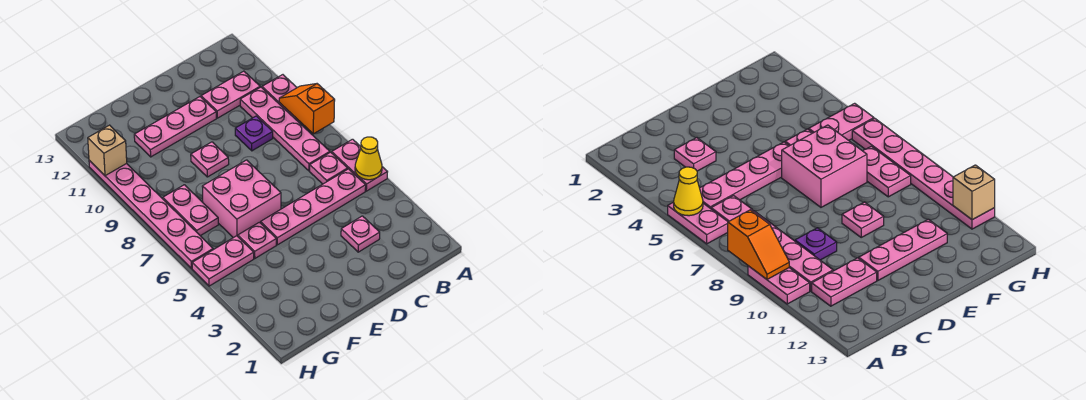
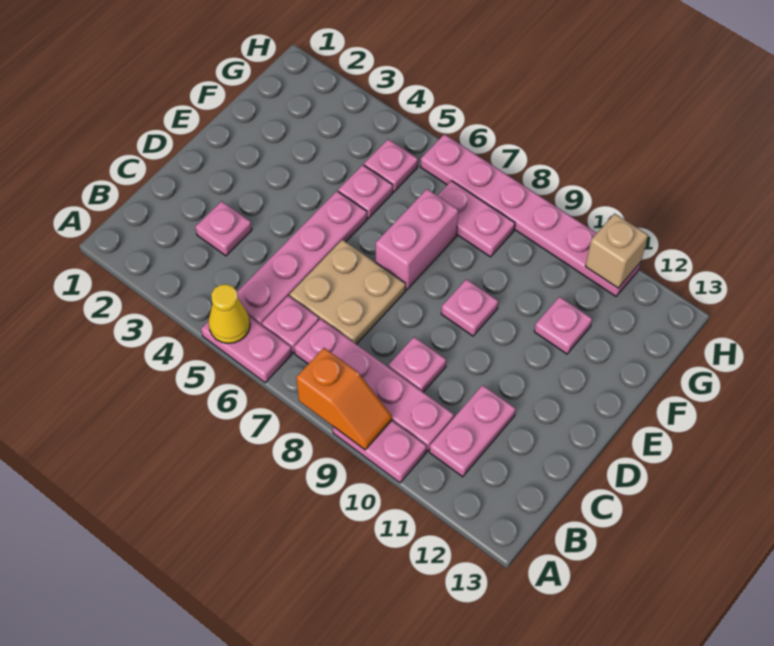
none -> tan plate C6:D7 level 1
purple plate C9 level 1 -> pink plate C9 level 1
pink plate D11:F11 level 1 -> pink plate F11 level 1
pink brick E6:F7 level 1 -> pink brick E7:F7 level 1
pink plate G5:H5 level 1 -> pink plate G5 level 1

